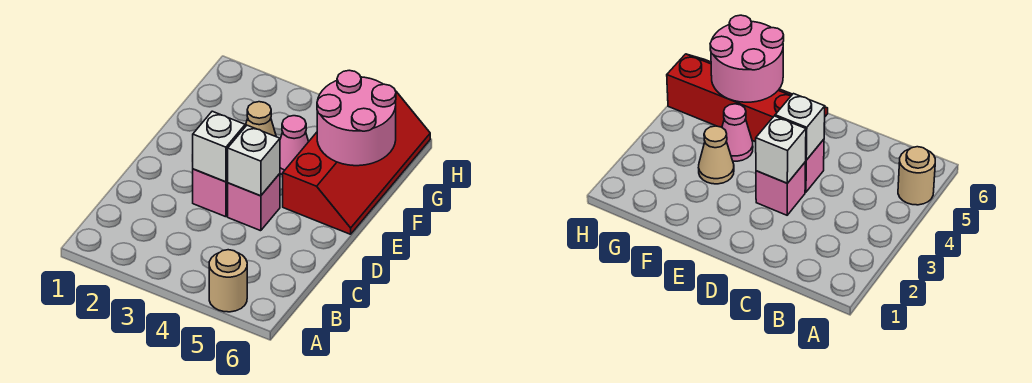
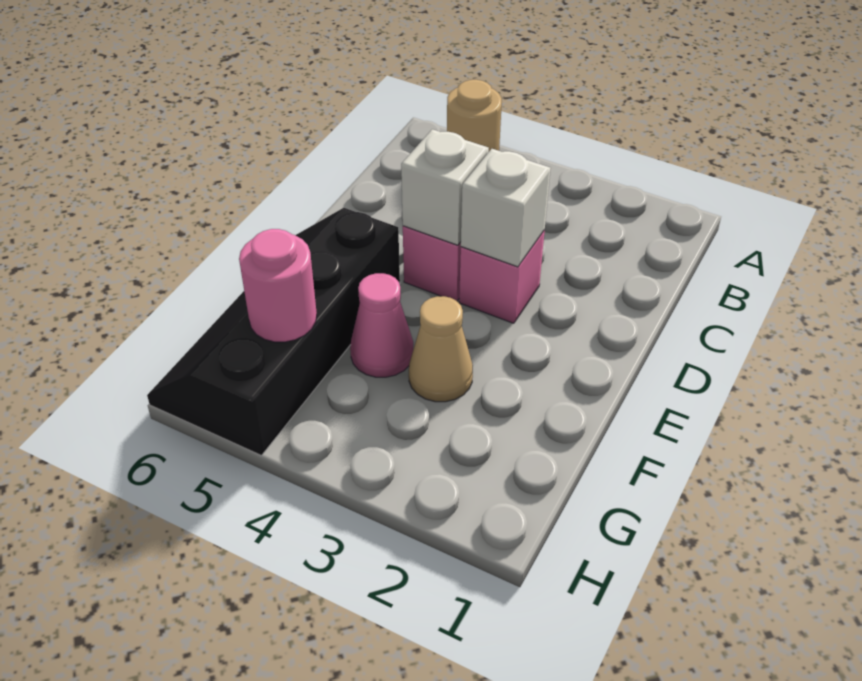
red slope E5:H6 level 1 top 5 -> black slope E5:H6 level 1 top 5
pink round brick F5:G6 level 2 -> pink round brick G5 level 2

